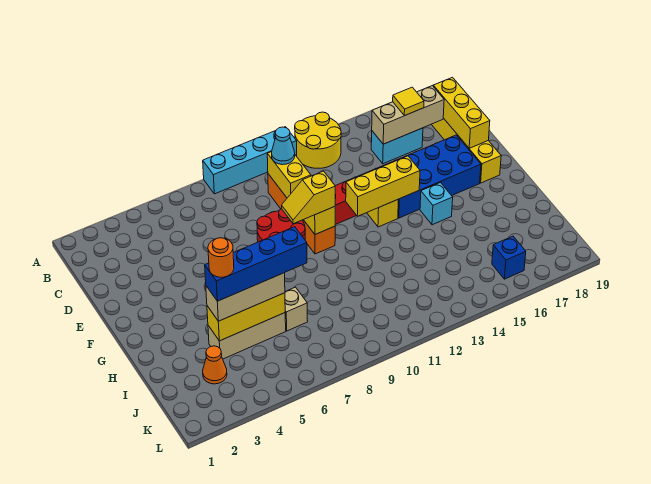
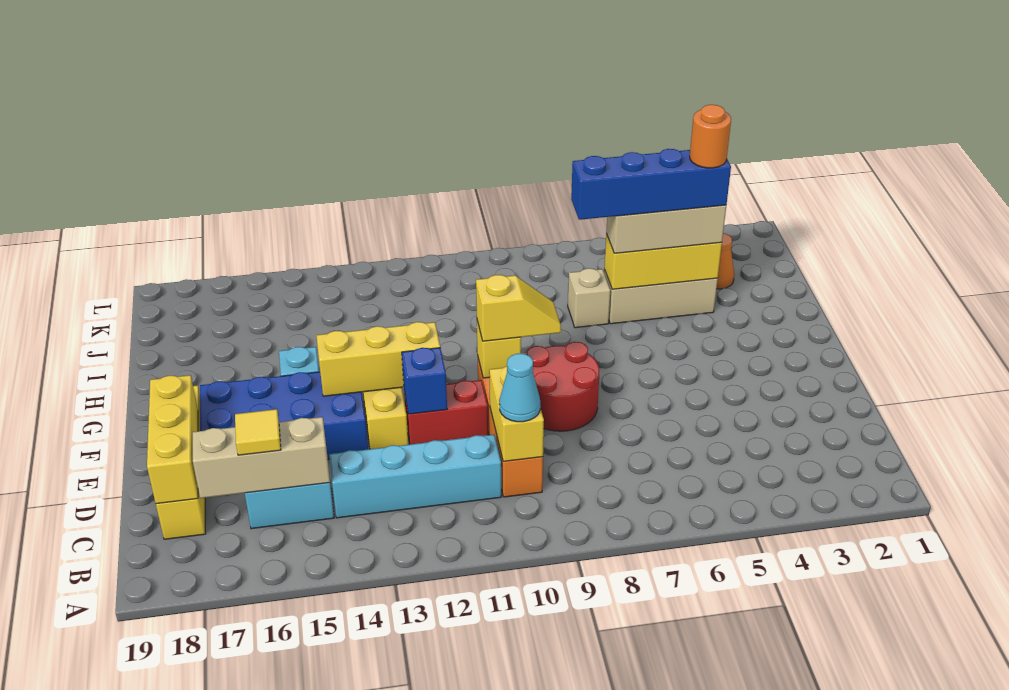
cyan brick A8:A11 level 1 -> cyan brick C11:C14 level 1
yellow round brick A12:B13 level 1 -> none
blue brick K16 level 1 -> blue brick E12 level 2

